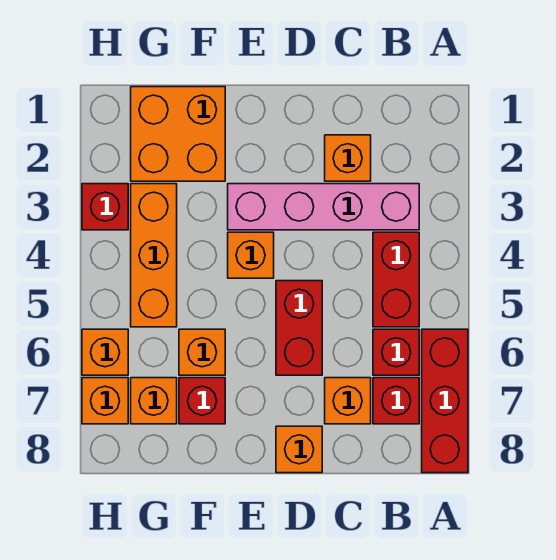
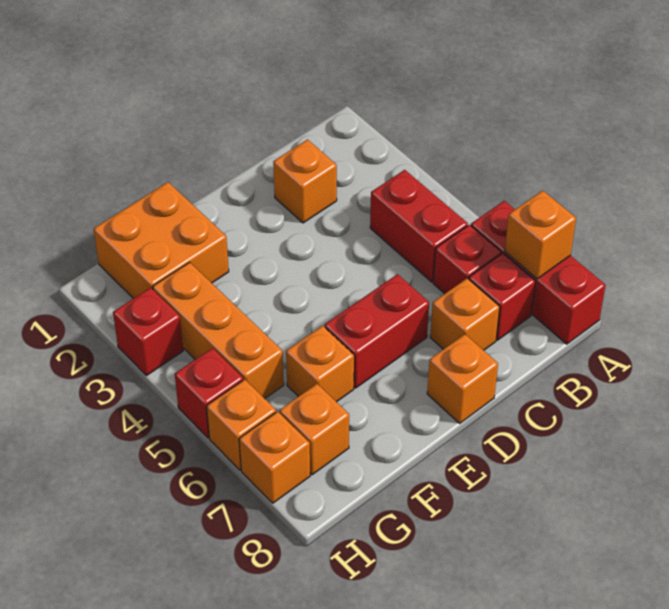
pink brick B3:E3 level 1 -> none
red brick D5:D6 level 1 -> red brick D6:E6 level 1
orange brick E4 level 1 -> orange brick A7 level 2
red brick F7 level 1 -> red brick H5 level 1

